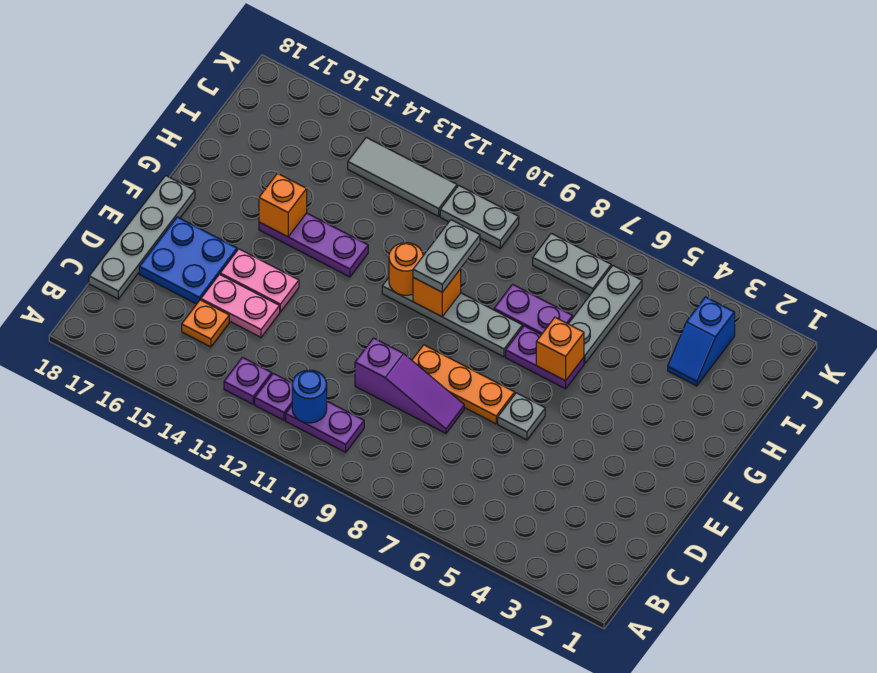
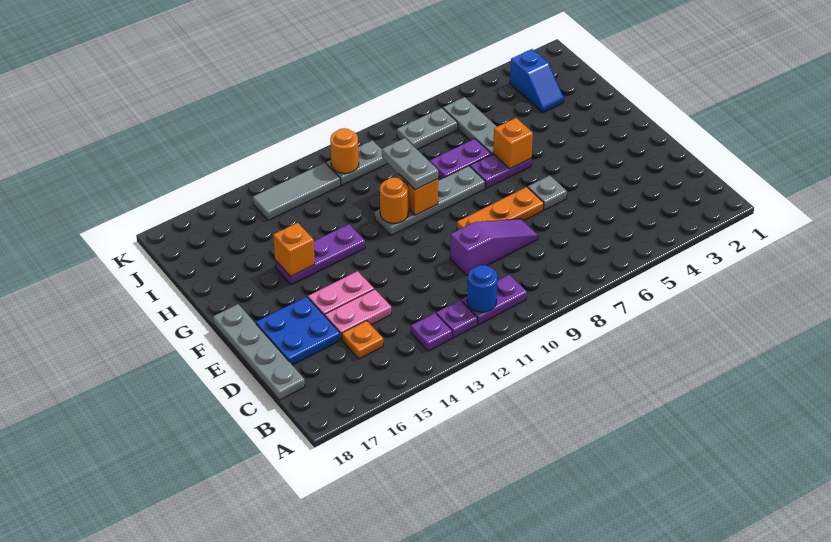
none -> orange round brick J11 level 2

